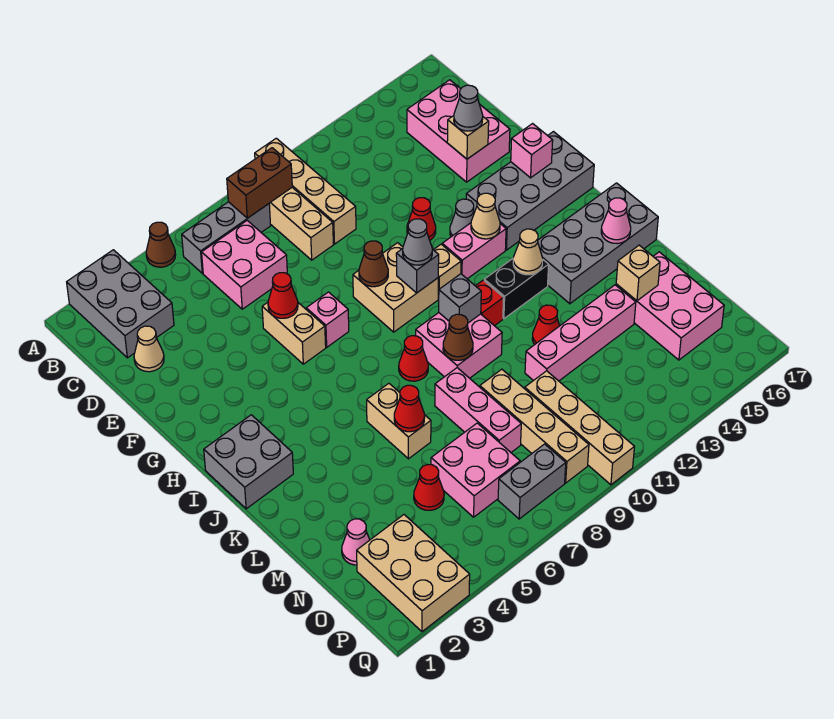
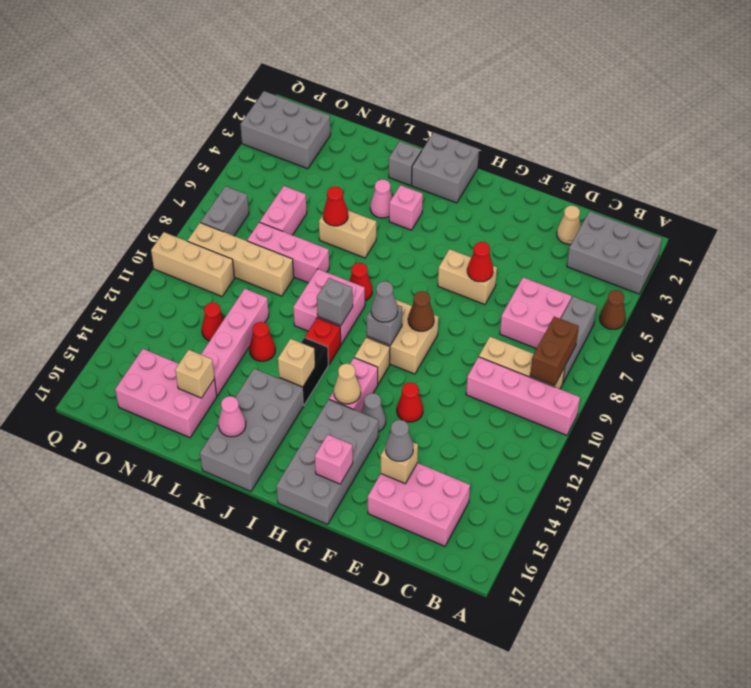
tan brick A10:D10 level 1 -> pink brick A10:D10 level 1
pink brick G7 level 1 -> pink brick J4 level 1
tan cone J13 level 2 -> tan brick J13 level 2
none -> grey brick K2 level 1
brown cone K9 level 2 -> none
pink cone N2 level 1 -> pink cone K4 level 1
red cone N5 level 1 -> red cone N12 level 1
pink brick N6:O7 level 1 -> pink brick N6:N7 level 1
tan brick N10:Q10 level 1 -> tan brick O10:Q10 level 1
tan brick O2:Q3 level 1 -> grey brick O2:Q3 level 1

